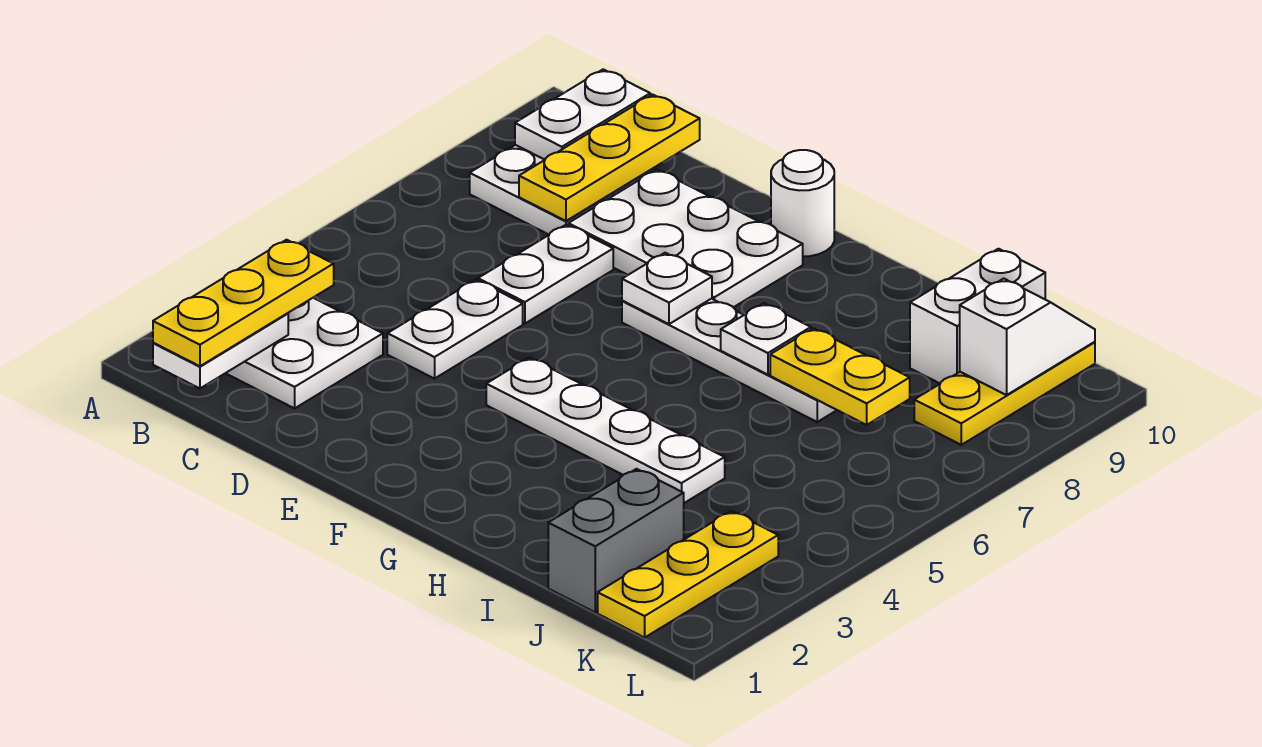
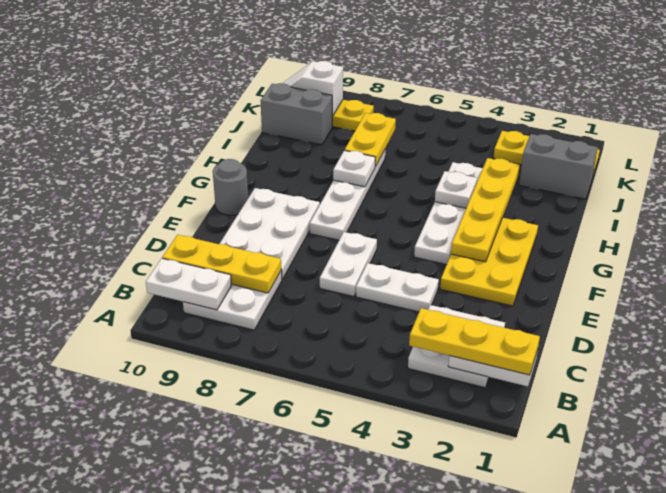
white plate D6:D7 level 1 -> white plate D6:E6 level 1
none -> yellow plate E2:G3 level 1
none -> yellow plate F3:I3 level 2
white plate F7 level 2 -> white plate H4 level 2
white round brick F10 level 1 -> grey round brick F10 level 1
white brick J9:J10 level 1 -> grey brick J9:J10 level 1

